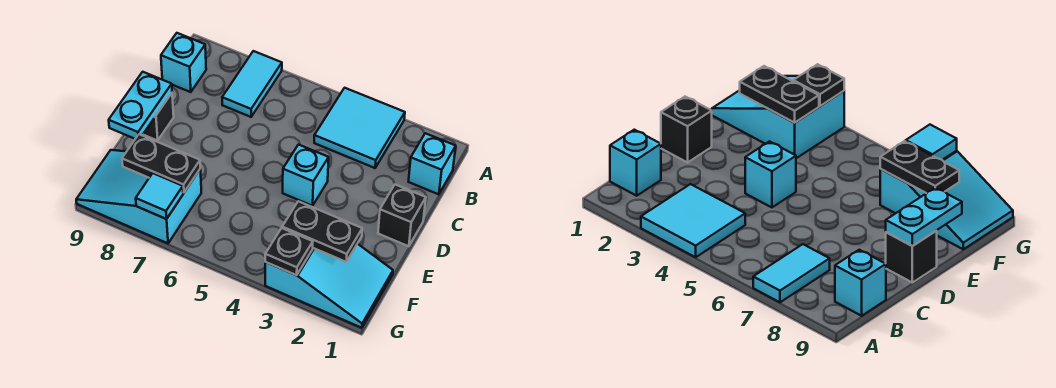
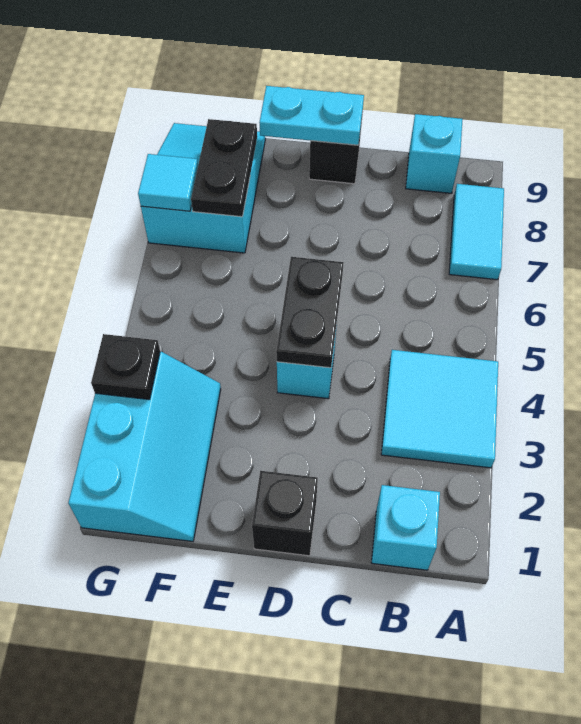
cyan tile A7:B7 level 1 -> cyan tile A7:A8 level 1
cyan slope F1:G3 level 1 top 3 -> cyan slope F1:G3 level 1 top G
black plate F2:F3 level 2 -> black plate D4:D5 level 2

